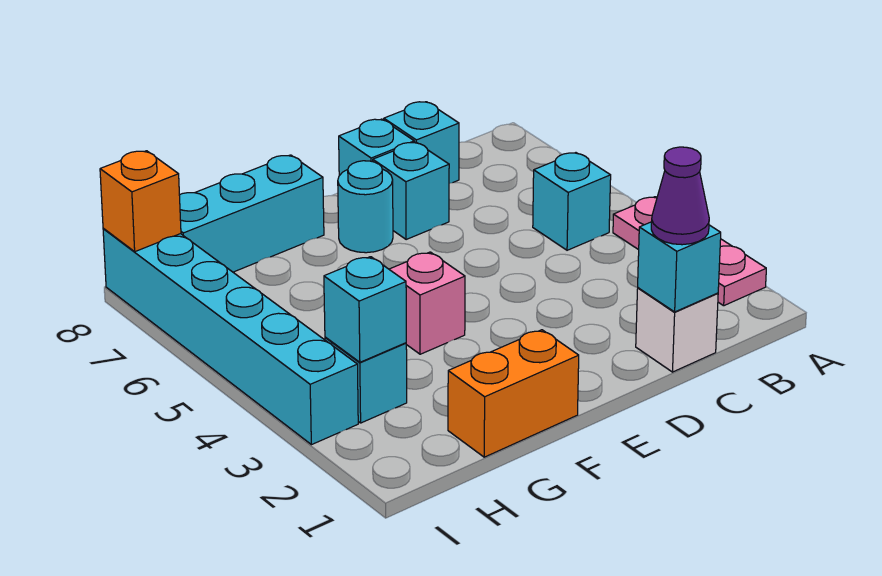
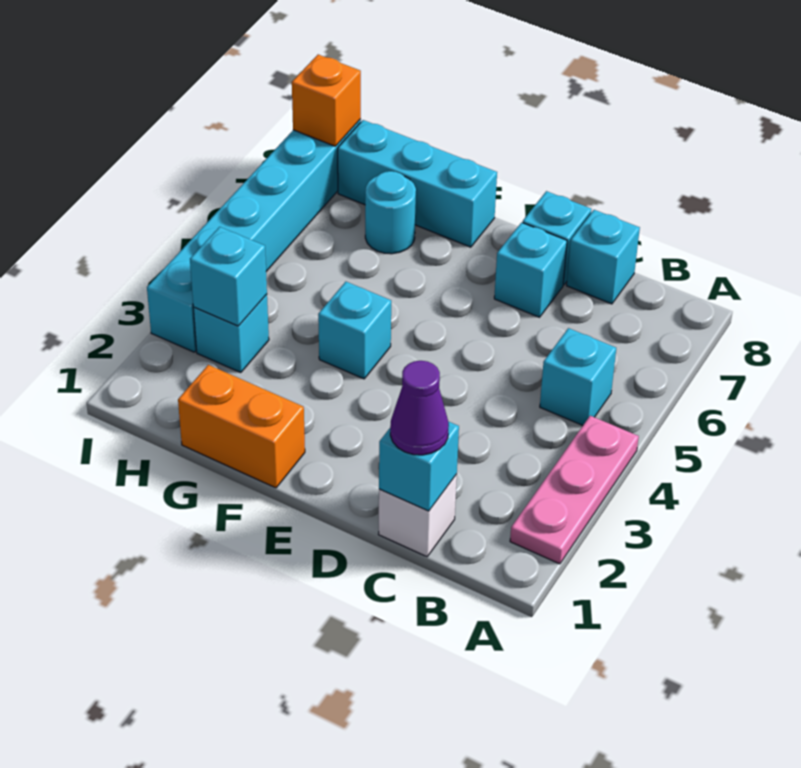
cyan round brick E7 level 1 -> cyan round brick G7 level 1
pink brick F4 level 1 -> cyan brick F4 level 1

